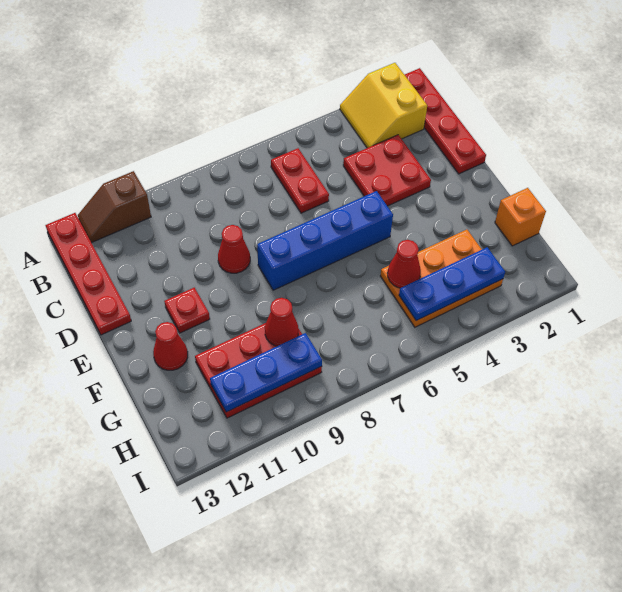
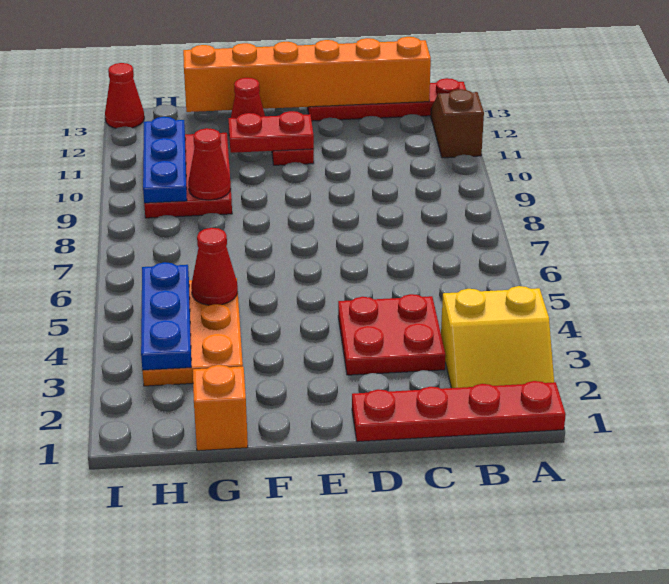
yellow slope A2:B3 level 1 top 2 -> yellow slope A2:B3 level 1 top 3
red plate B6:C6 level 1 -> red plate E11:F11 level 2
none -> orange brick B13:G13 level 2
red cone D9 level 1 -> red cone I13 level 1
blue brick E5:E8 level 1 -> none

